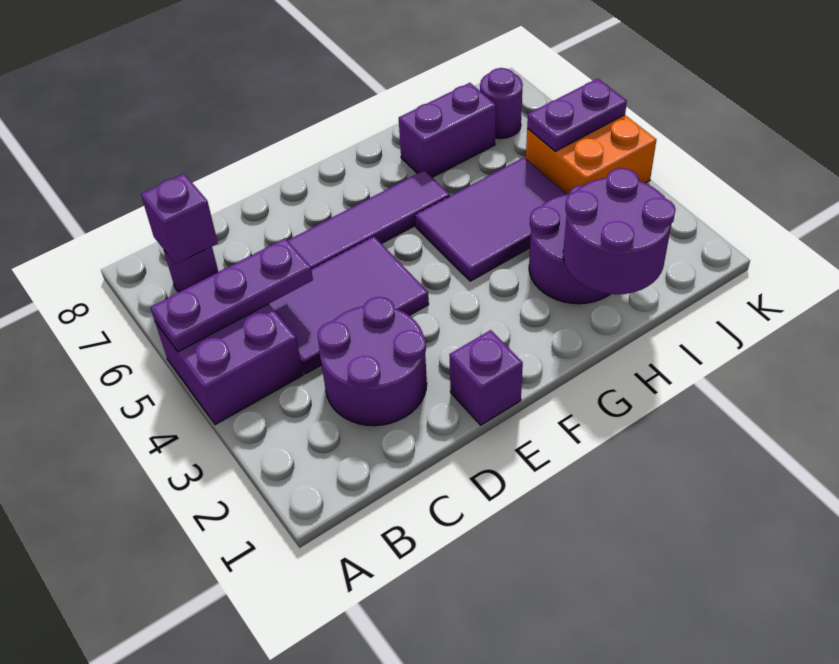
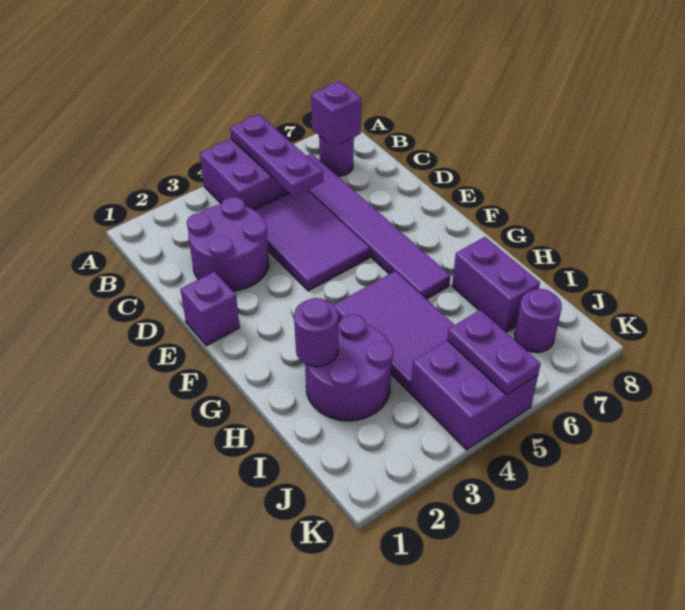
purple round brick H1:I2 level 2 -> purple round brick H2 level 2
orange brick J4:K5 level 1 -> purple brick J4:K5 level 1

